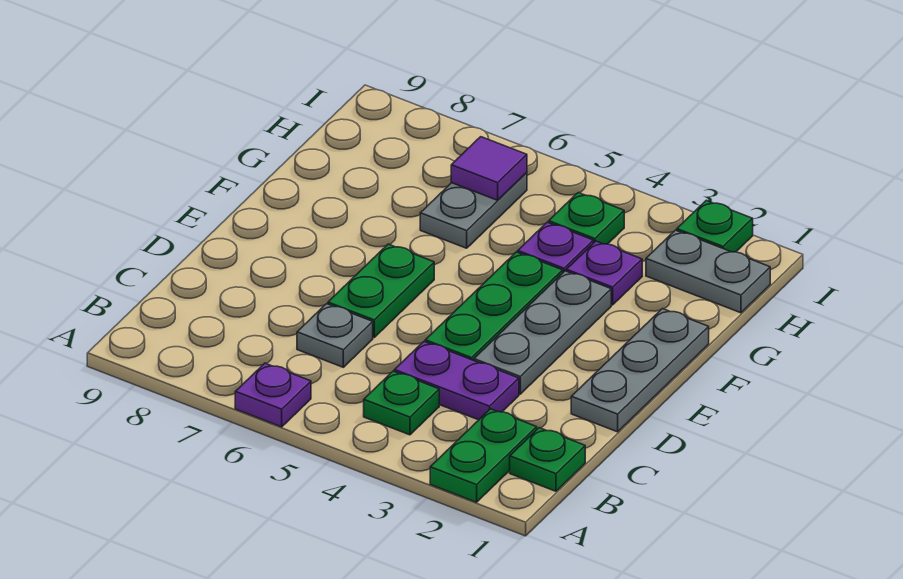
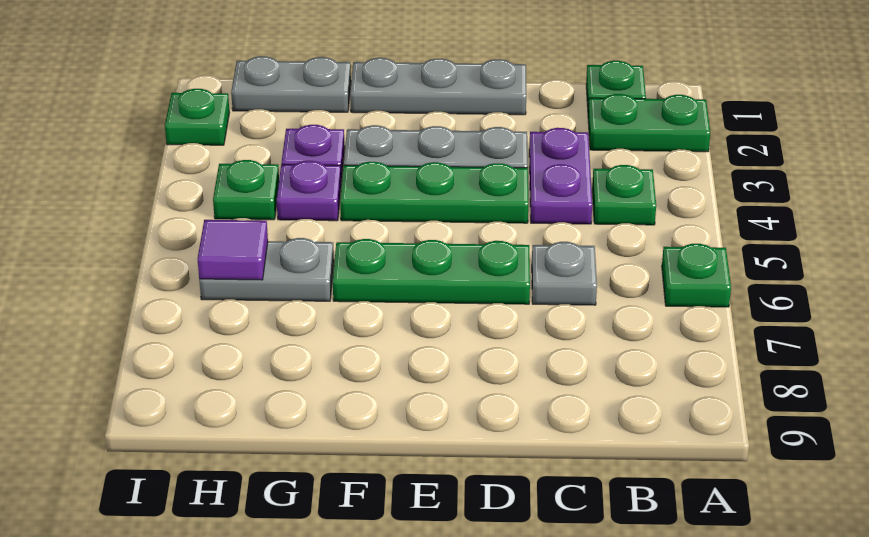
purple plate A6 level 1 -> green plate A6 level 1
green plate D6:E6 level 1 -> green plate D6:F6 level 1
grey plate H1:H2 level 1 -> grey plate G1:H1 level 1

